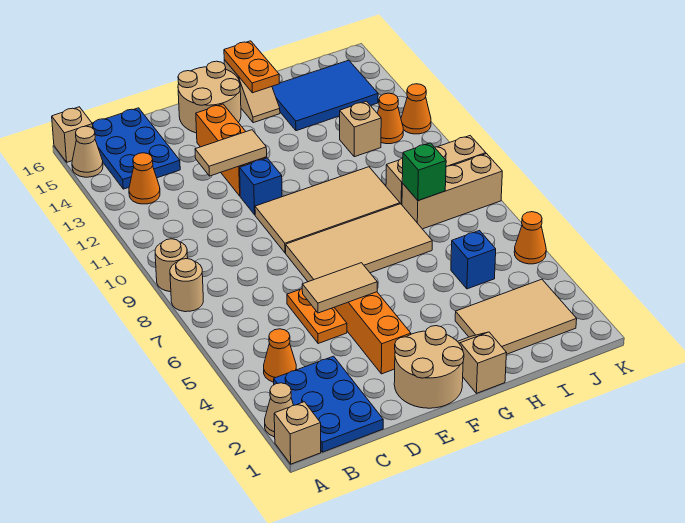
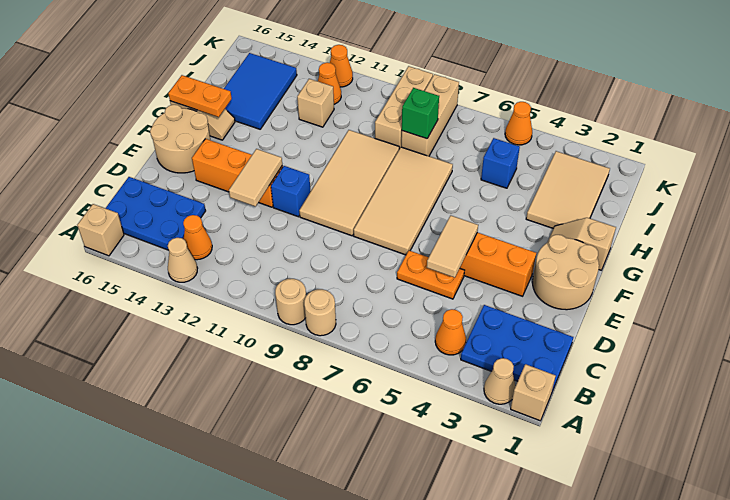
tan cone A15 level 1 -> tan cone A13 level 1

